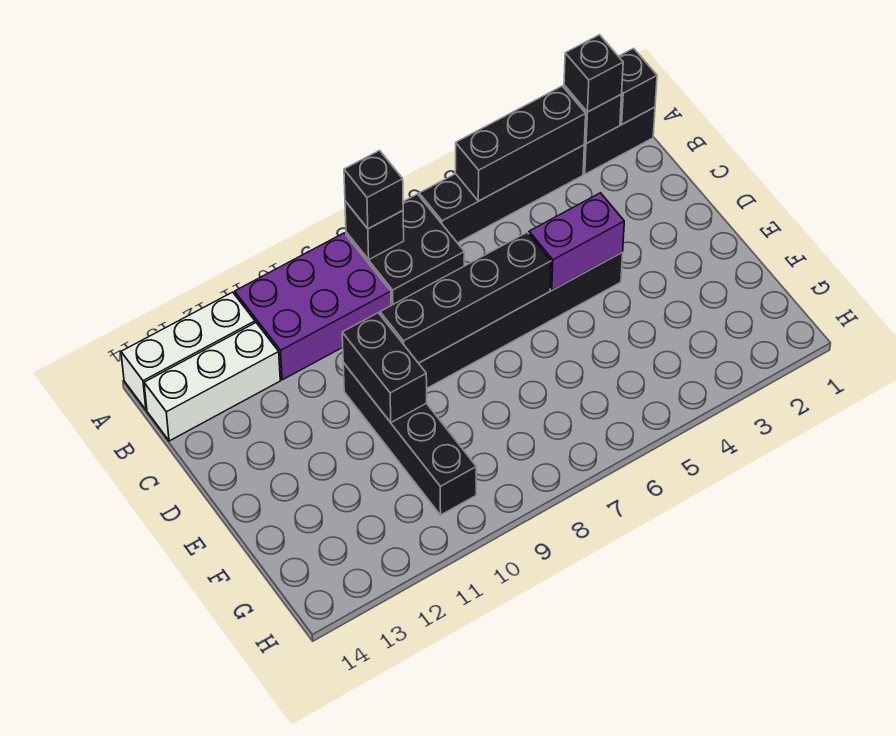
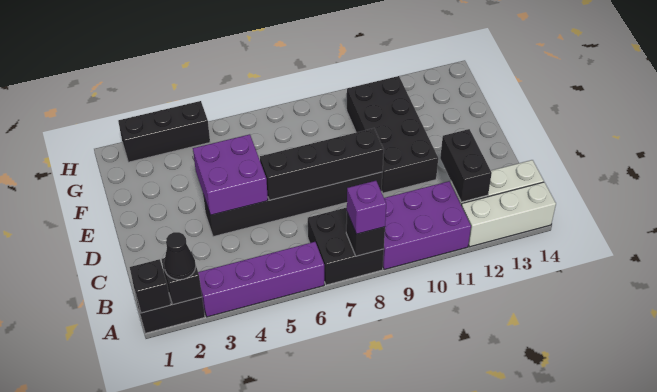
black brick A2 level 3 -> black cone A2 level 3
black brick A3:A6 level 1 -> purple brick A3:A6 level 1
black brick A3:A5 level 2 -> black brick H2:H4 level 1
black brick A8 level 3 -> purple brick A8 level 3
purple brick D4:D5 level 2 -> purple brick D4:E5 level 2
black brick D10:G10 level 1 -> black brick D10:G11 level 1
black brick D10:E10 level 2 -> black brick B12:C12 level 2

